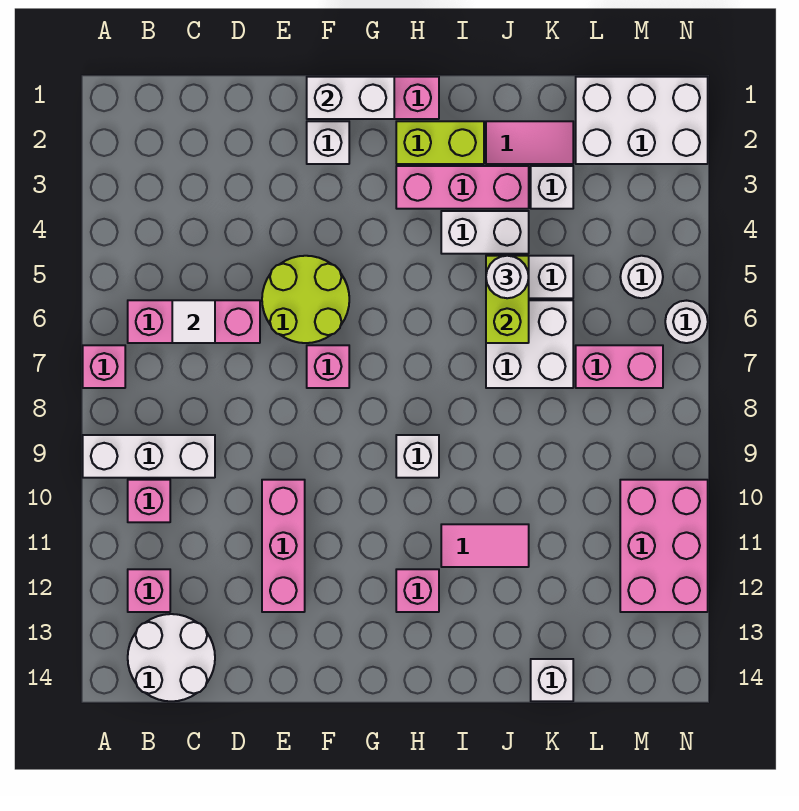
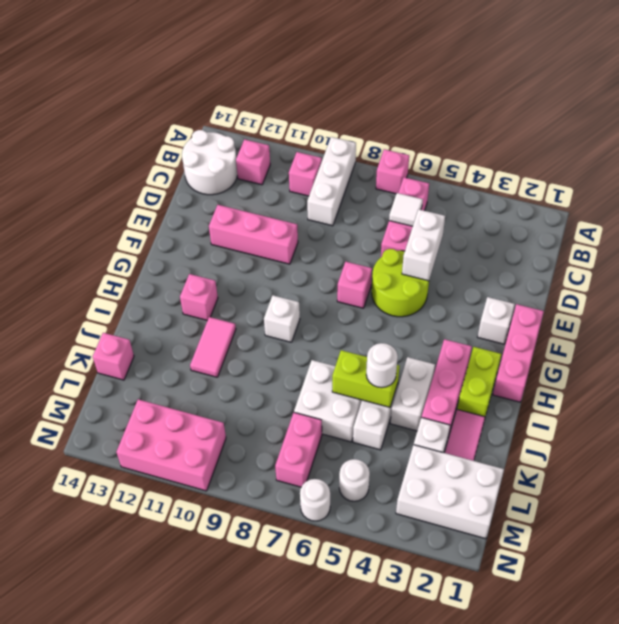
white brick F1:G1 level 2 -> white brick D5:E5 level 2
white brick K14 level 1 -> pink brick K14 level 1
white brick L1:N2 level 1 -> white brick L1:M3 level 1

